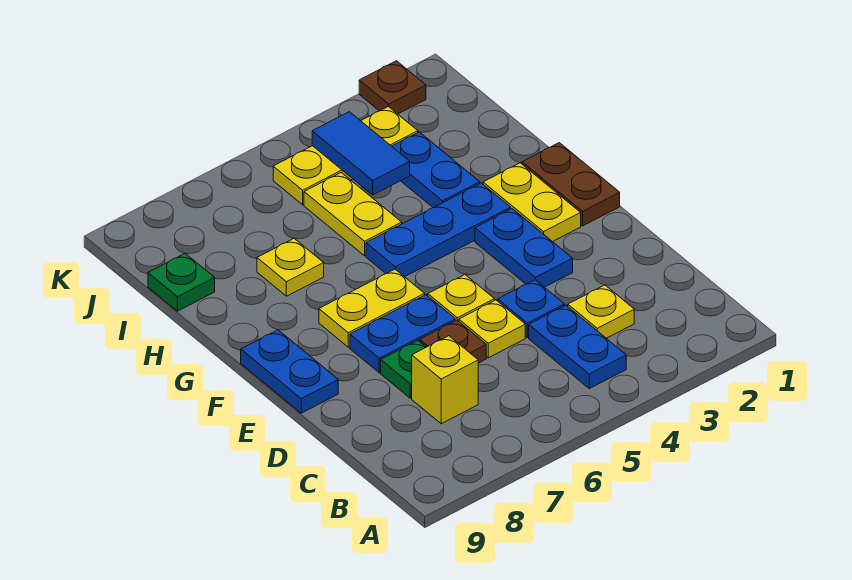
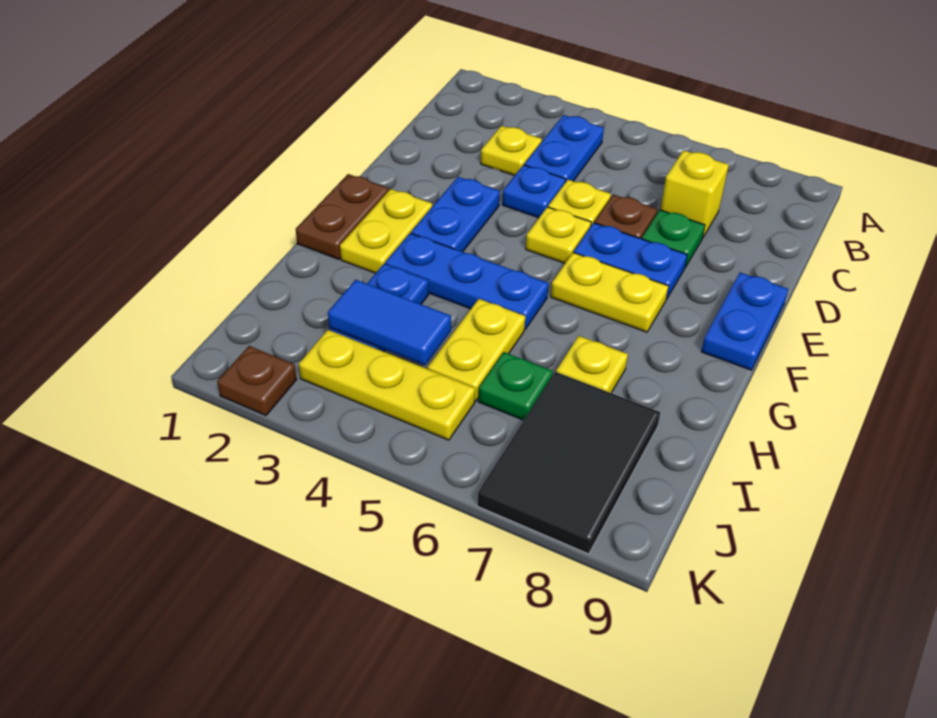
blue tile I4:J4 level 2 -> blue tile I3:I4 level 2
none -> black tile I7:K8 level 1
green plate I9 level 1 -> green plate I6 level 1

